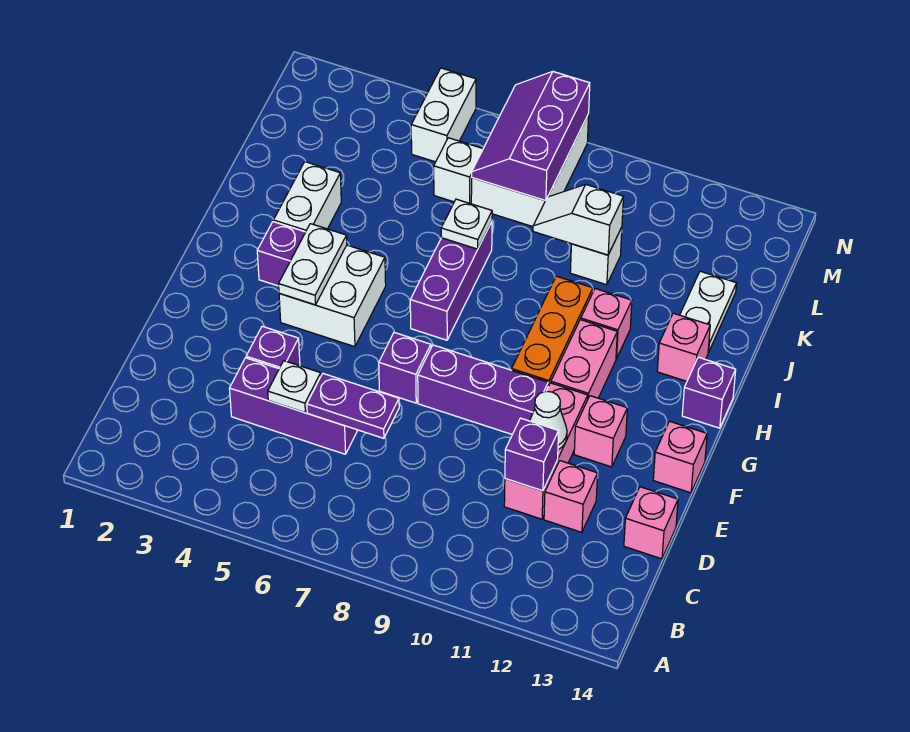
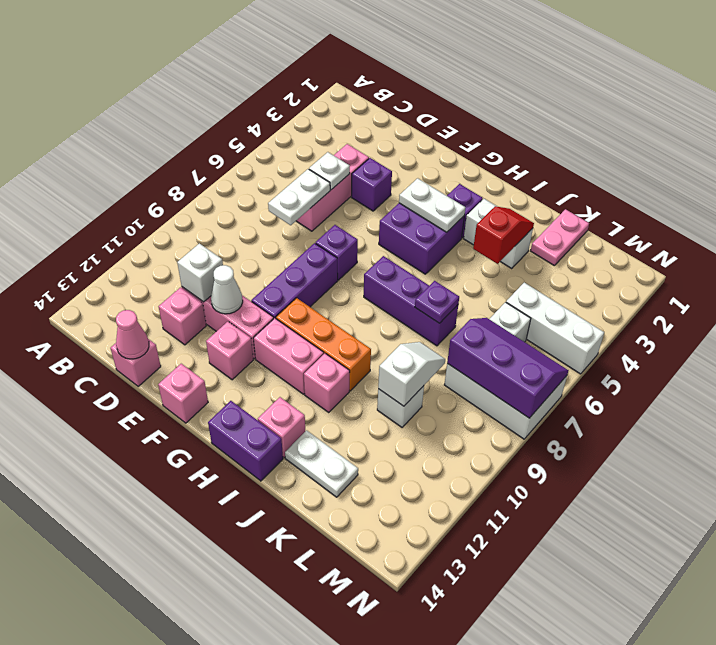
purple brick D4:D6 level 1 -> pink brick D4:D6 level 1
purple plate D6:D7 level 2 -> white plate D6:D7 level 2
purple brick D11 level 2 -> white brick D11 level 2
none -> pink cone D14 level 2
white brick G4:H5 level 1 -> purple brick G4:H5 level 1
purple brick H14 level 1 -> purple brick H14:I14 level 1
none -> red slope J3:J4 level 2 top 4
white plate J7 level 2 -> purple plate J7 level 2
none -> pink plate K1:K2 level 1
white brick M5:N5 level 1 -> white brick L5:N5 level 1

